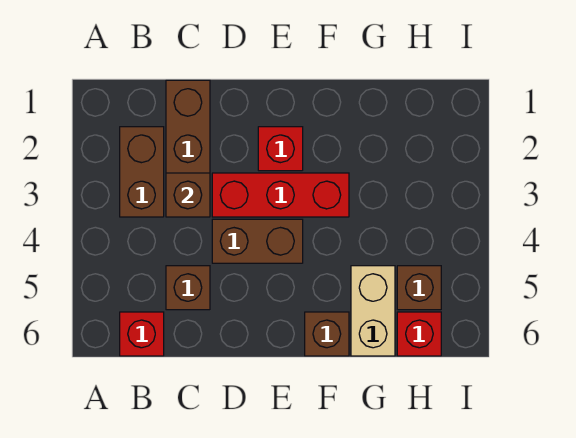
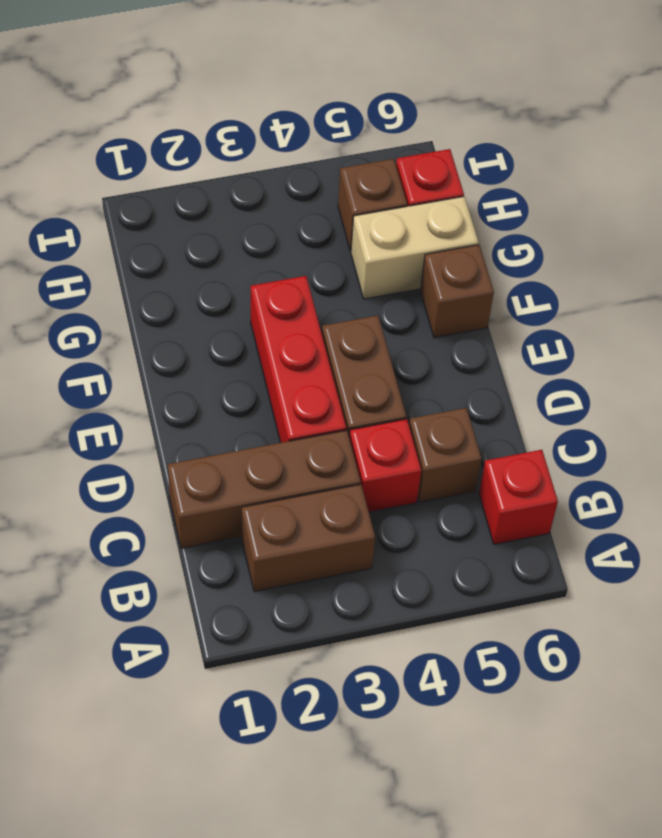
brown brick C3 level 2 -> none
red brick E2 level 1 -> red brick C4 level 1

